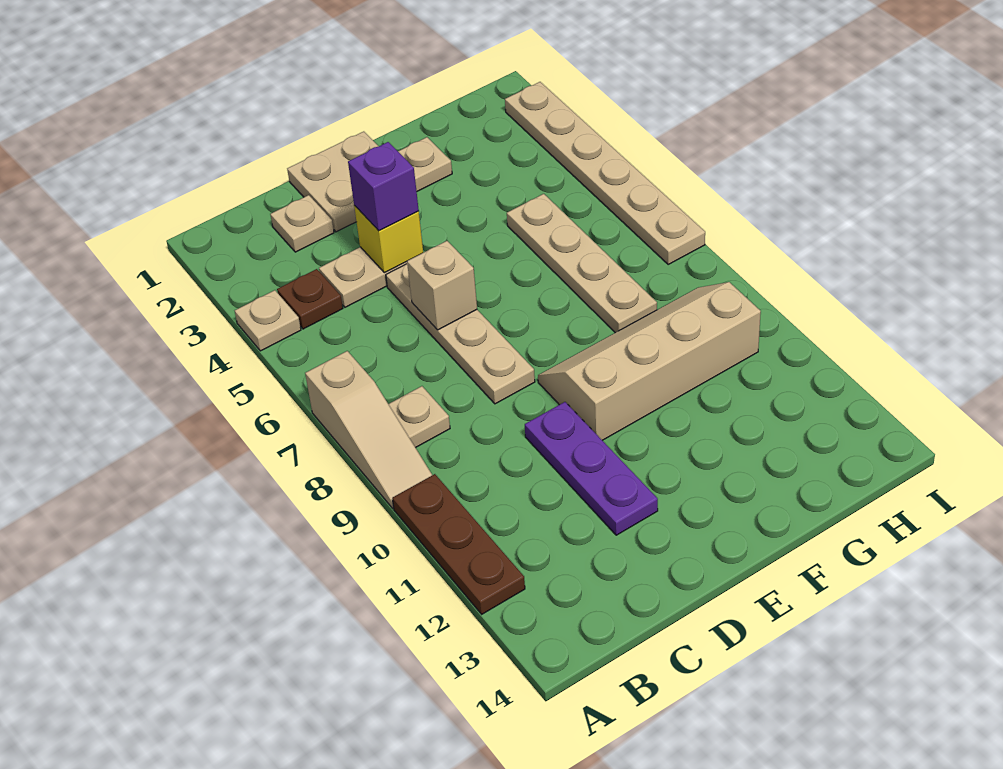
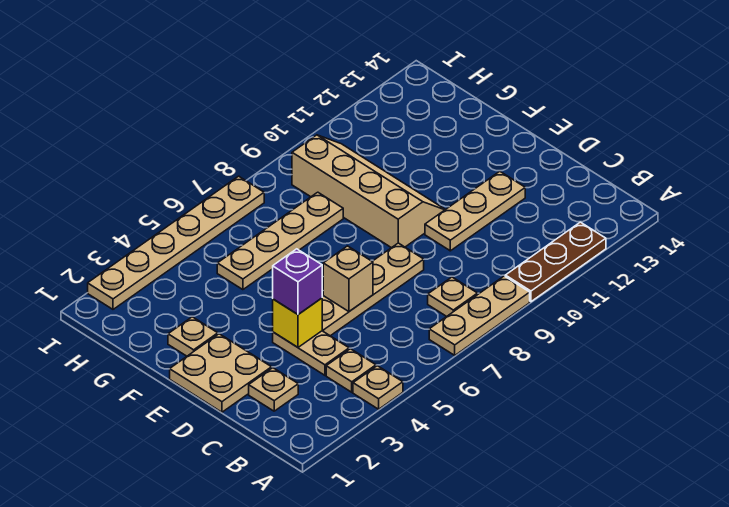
tan slope A7:A9 level 1 top 7 -> tan plate A7:A9 level 1
brown plate B4 level 1 -> tan plate B4 level 1
purple plate D10:D12 level 1 -> tan plate D10:D12 level 1
tan slope E9:H10 level 1 top 10 -> tan slope E9:H10 level 1 top 9

